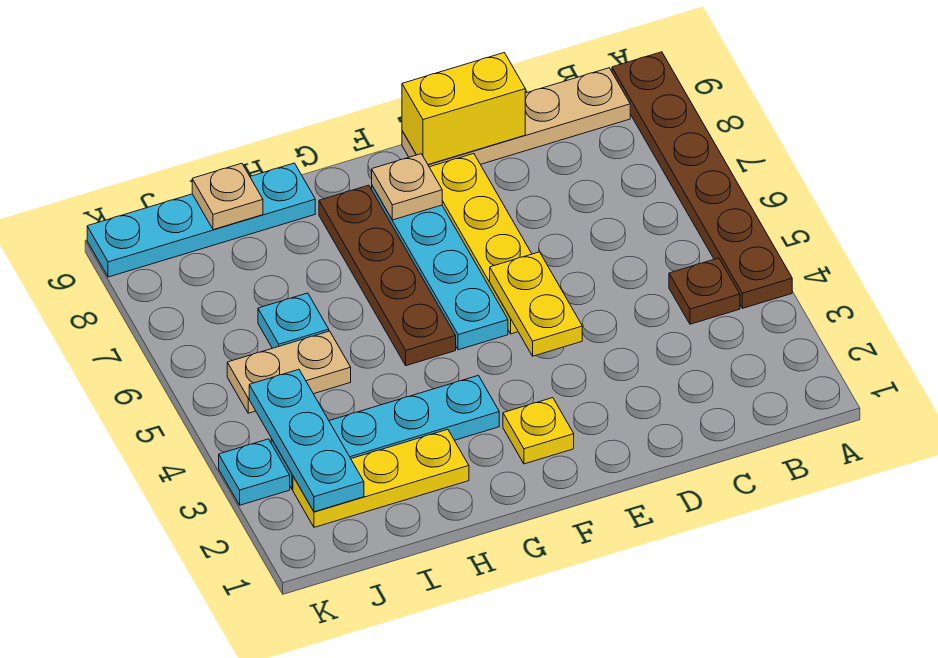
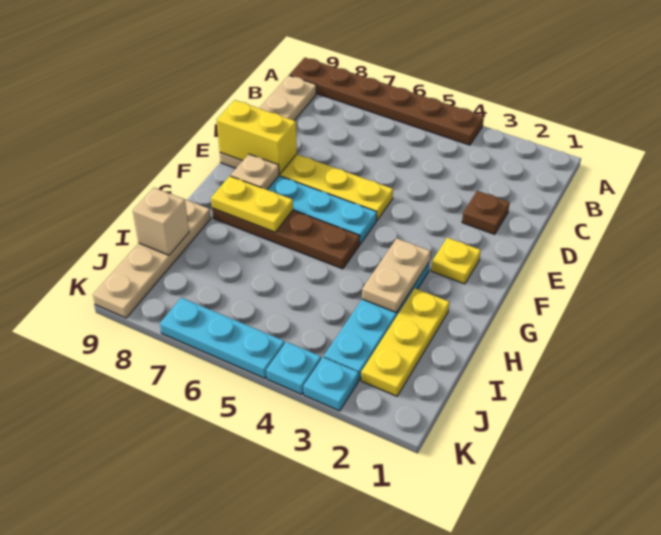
brown plate B4 level 1 -> brown plate D2 level 1
yellow brick D9:E9 level 2 -> yellow brick E8:E9 level 2
yellow plate E4:E5 level 2 -> yellow plate G7:G8 level 2
cyan plate H9:K9 level 1 -> tan plate H9:K9 level 1
tan plate I5:J5 level 1 -> tan plate G3:H3 level 2
cyan plate I6 level 1 -> cyan plate K4 level 1
tan plate I9 level 2 -> tan brick I9 level 2
cyan plate J2:J4 level 2 -> cyan plate K5:K7 level 1

